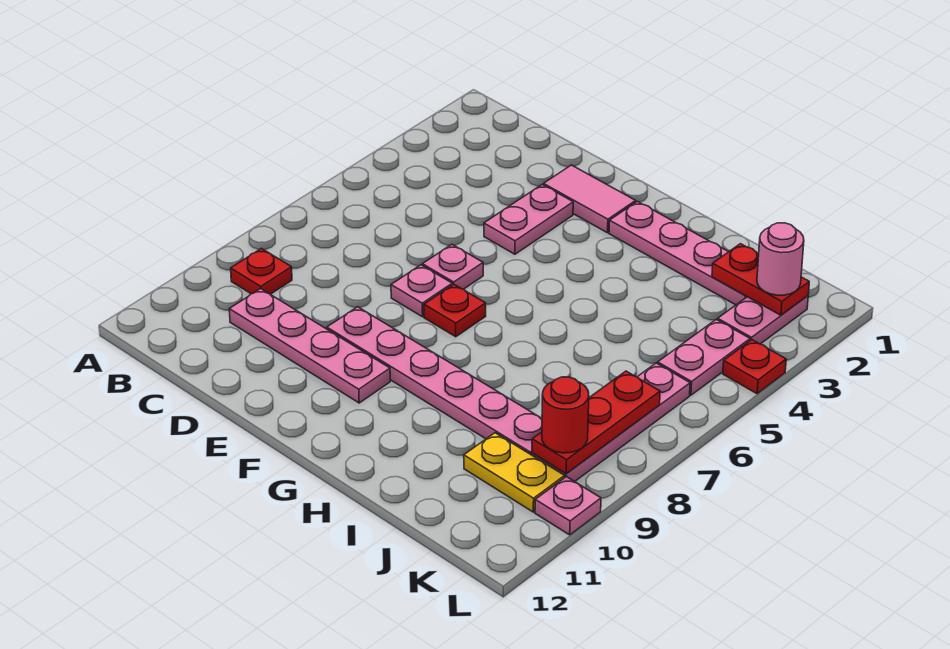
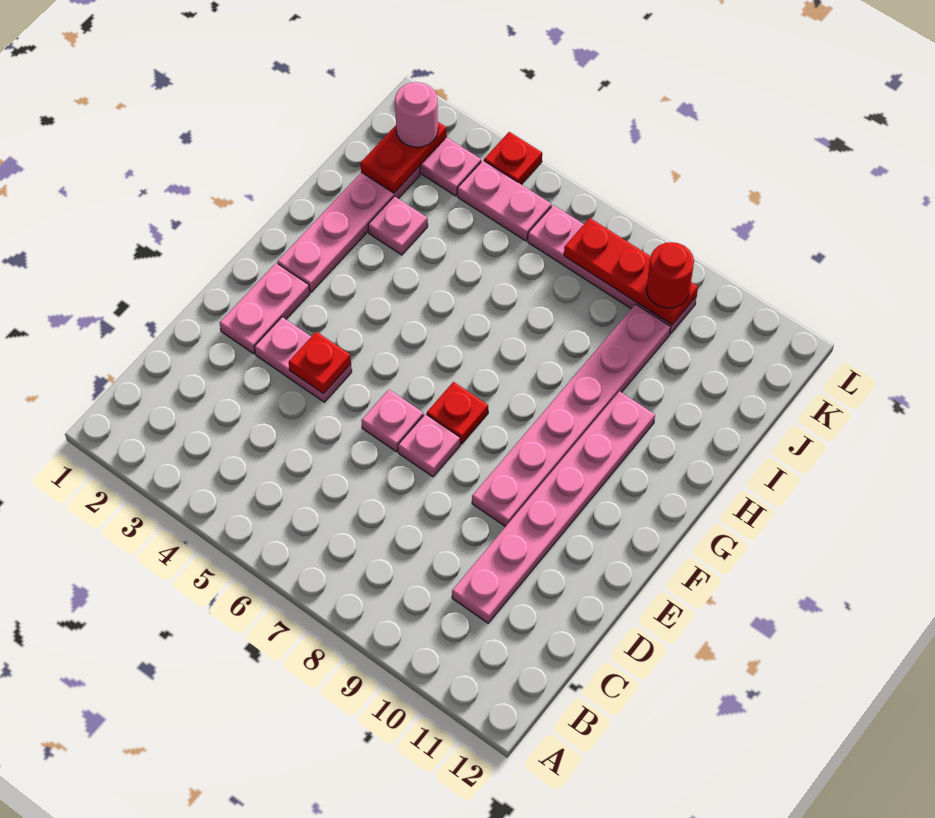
red plate B9 level 1 -> red plate E4 level 2
pink plate C10:F10 level 1 -> pink plate C10:H10 level 1
pink tile E2:F2 level 1 -> pink plate E2:F2 level 1
yellow plate J10:K10 level 1 -> none
pink plate L10 level 1 -> pink plate I3 level 1

